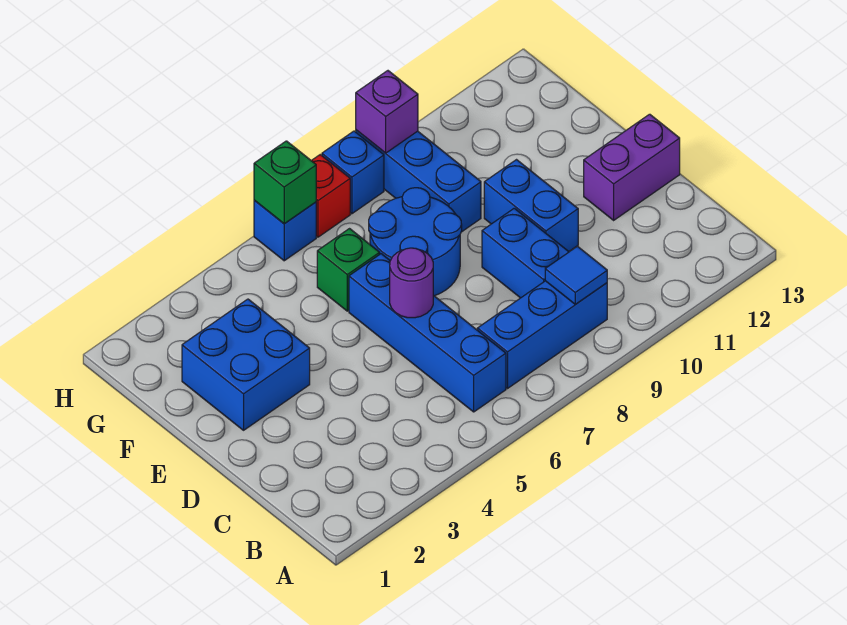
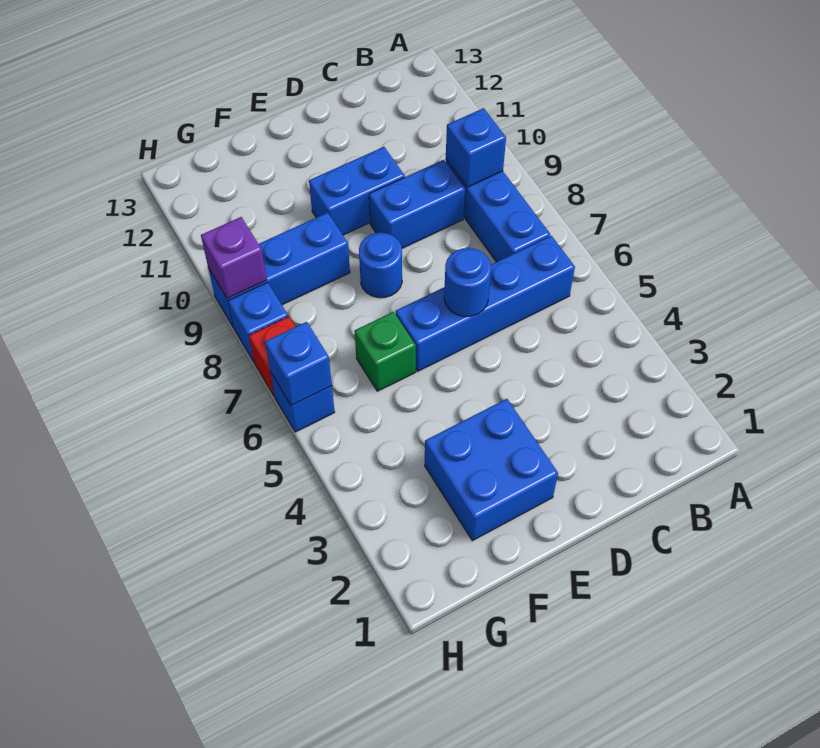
blue tile B9 level 2 -> blue brick B9 level 2
purple round brick D6 level 2 -> blue round brick D6 level 2
purple brick D12:D13 level 1 -> none
blue round brick E7:F8 level 1 -> blue round brick E8 level 1
green brick H6 level 2 -> blue brick H6 level 2

